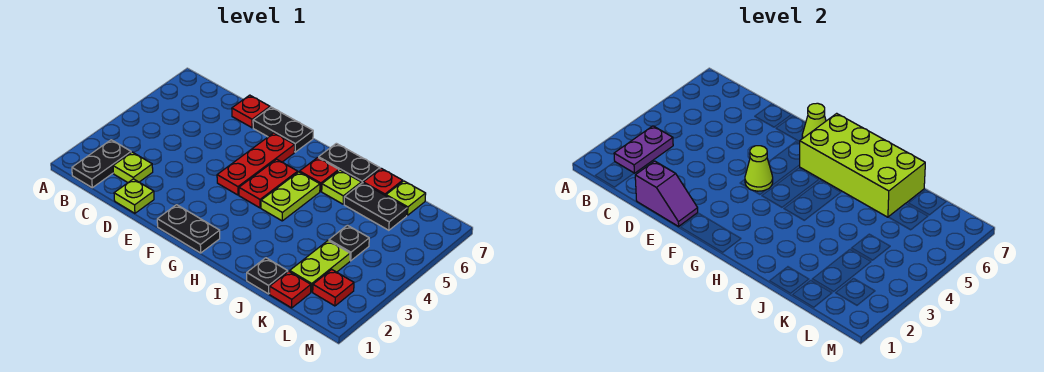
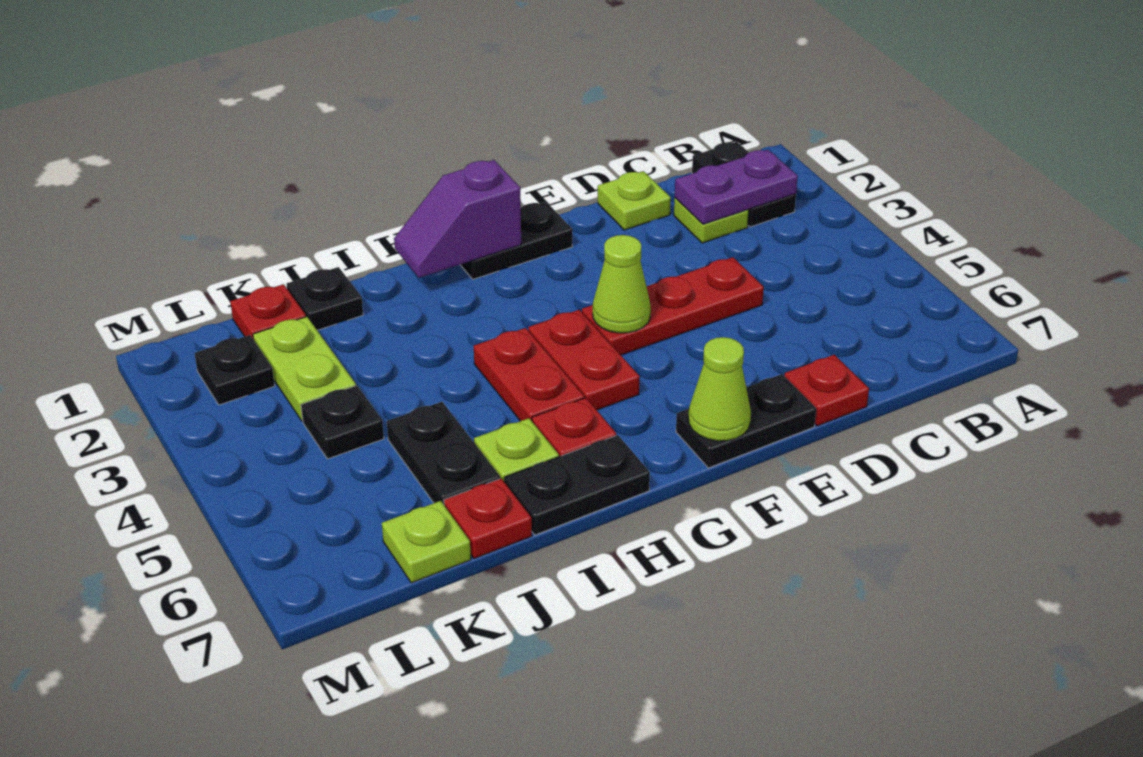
purple plate B2:B3 level 2 -> purple plate B2:C2 level 2
purple slope D1:E1 level 2 top D -> purple slope G1:H1 level 2 top G
red plate F4:F6 level 1 -> red plate D4:F4 level 1
lime brick G6:J7 level 2 -> none
lime plate H4:H5 level 1 -> red plate H4:H5 level 1
black plate J6:K6 level 1 -> black plate J5:J6 level 1
red plate L2 level 1 -> black plate L2 level 1

